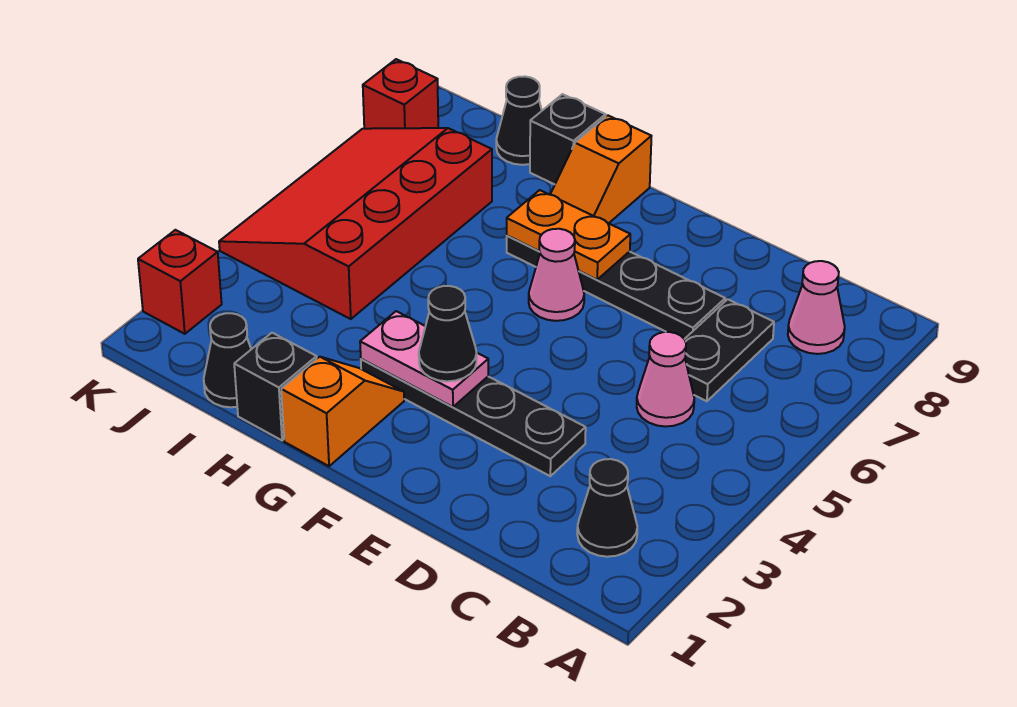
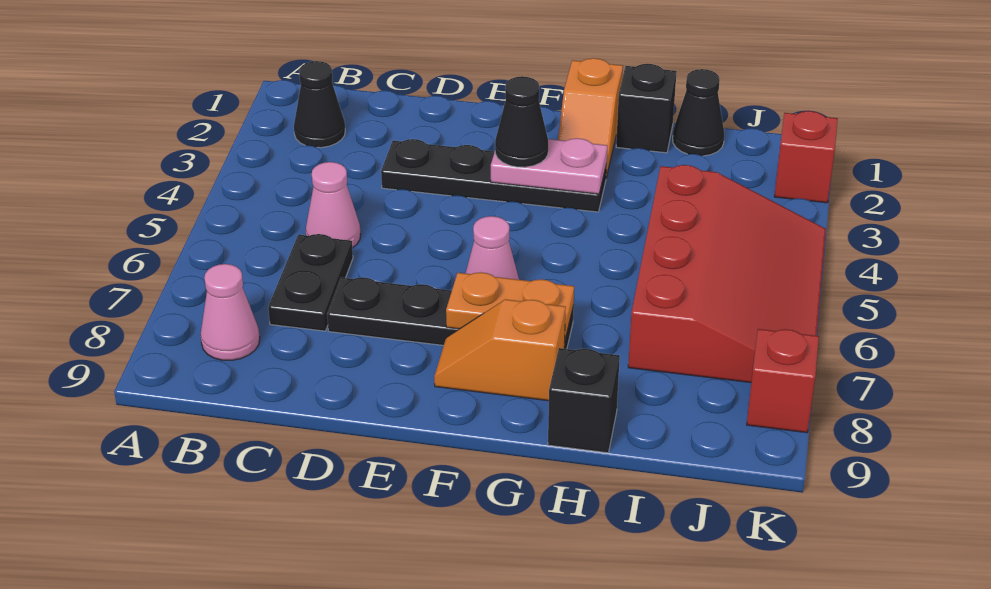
orange slope G8:G9 level 1 top 9 -> orange slope F8:G8 level 1 top G
black cone I9 level 1 -> none

